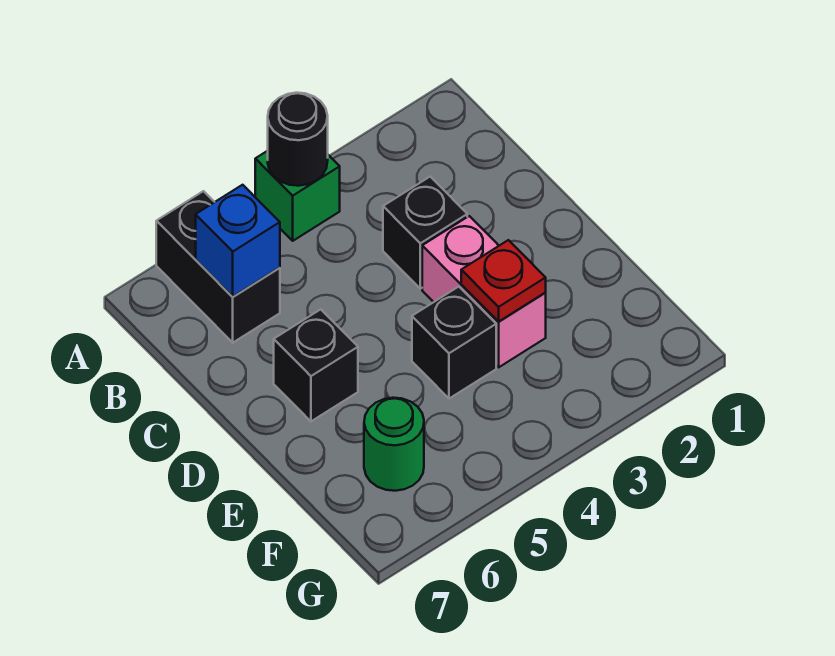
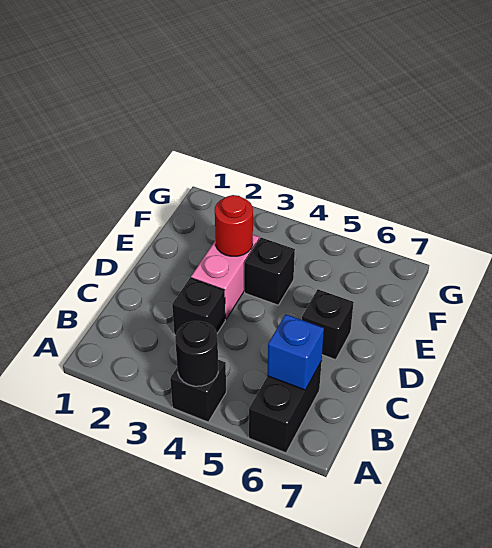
green brick A4 level 1 -> black brick A4 level 1
red plate E3 level 2 -> red round brick E3 level 2
green round brick F6 level 1 -> none

